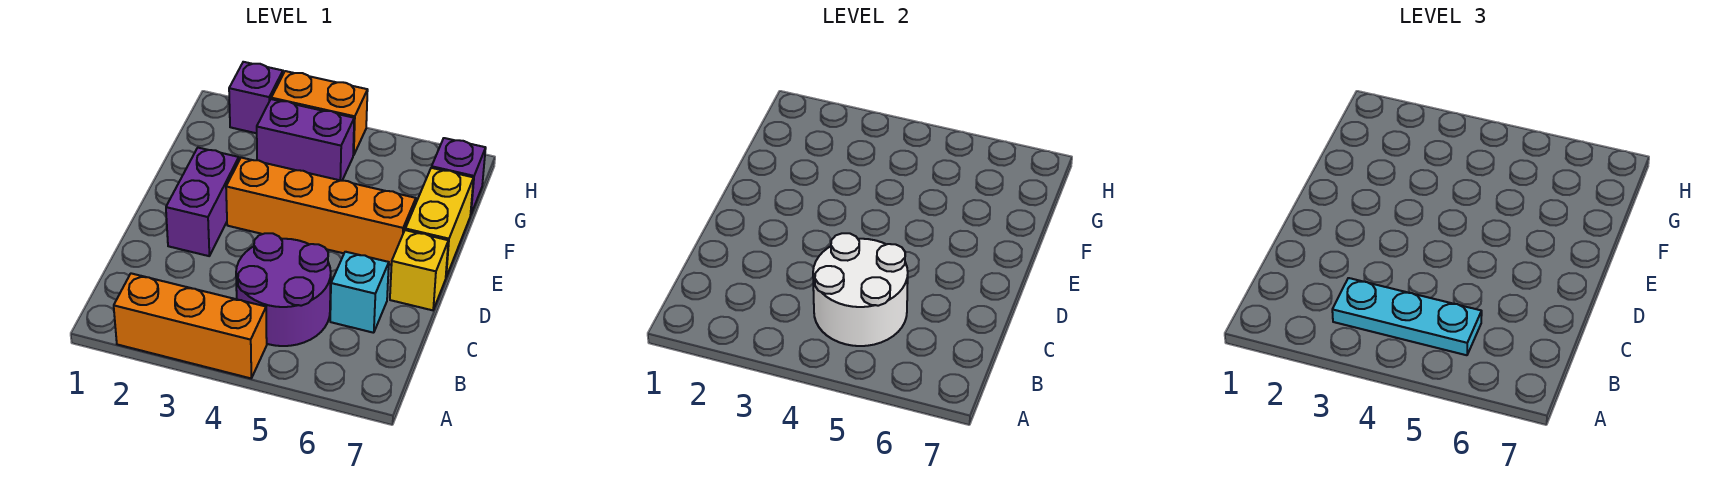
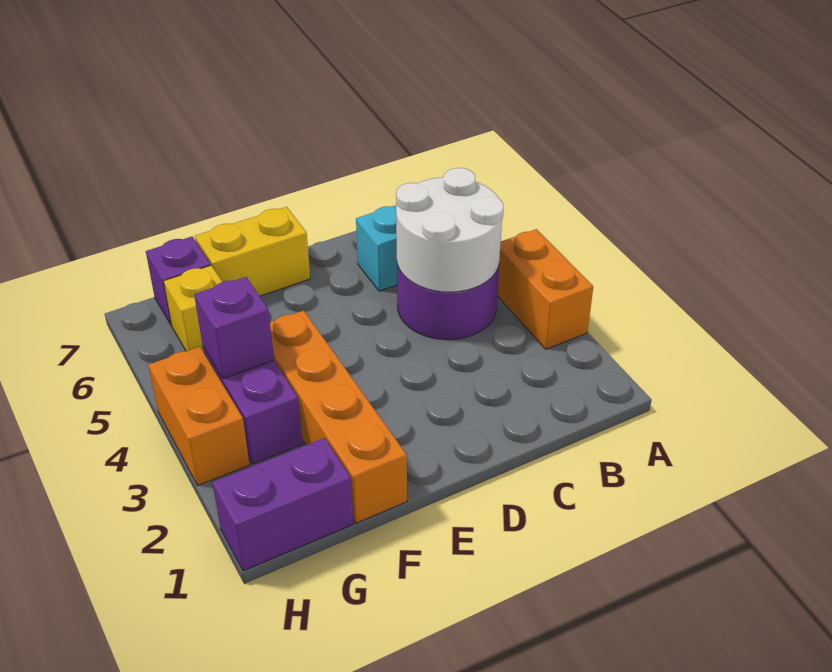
orange brick A2:A4 level 1 -> orange brick A3:A4 level 1
cyan plate B3:B5 level 3 -> none
purple brick D2:E2 level 1 -> purple brick G1:H1 level 1
yellow brick D7 level 1 -> yellow brick G6 level 1
orange brick E3:E6 level 1 -> orange brick F1:F4 level 1
purple brick H2 level 1 -> purple brick G4 level 2

